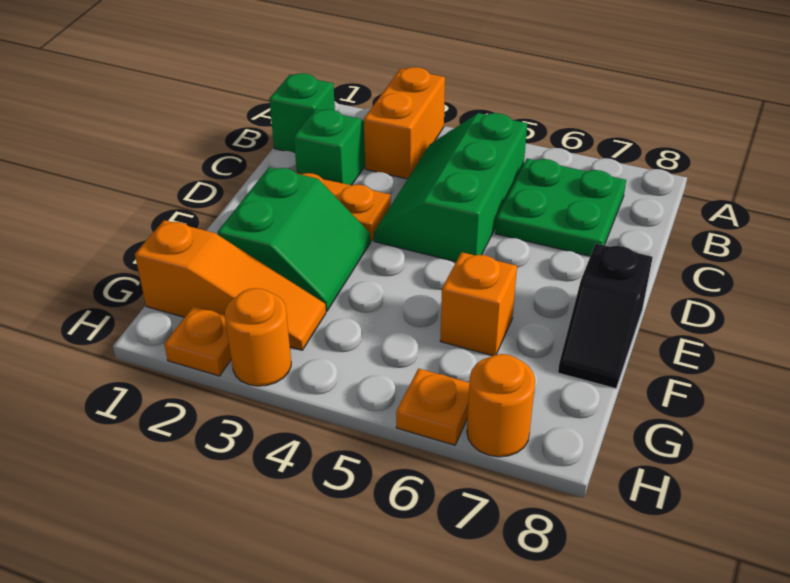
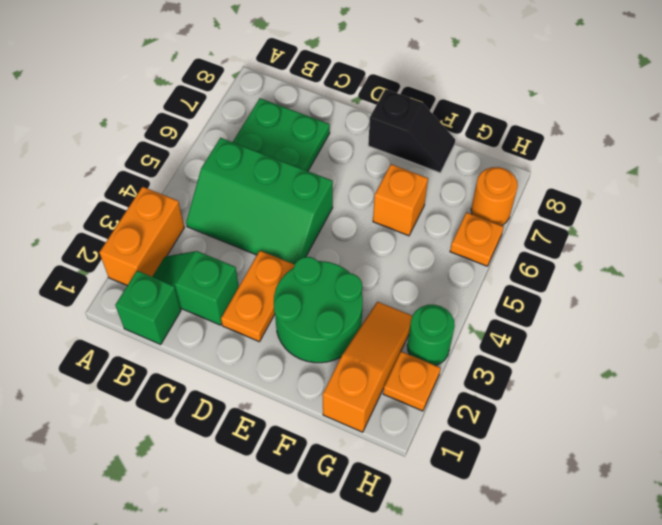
orange brick A3:B3 level 1 -> orange brick A2:A3 level 1
green slope E2:F3 level 1 top 2 -> green round brick E2:F3 level 1
orange round brick H3 level 1 -> green round brick H3 level 1

